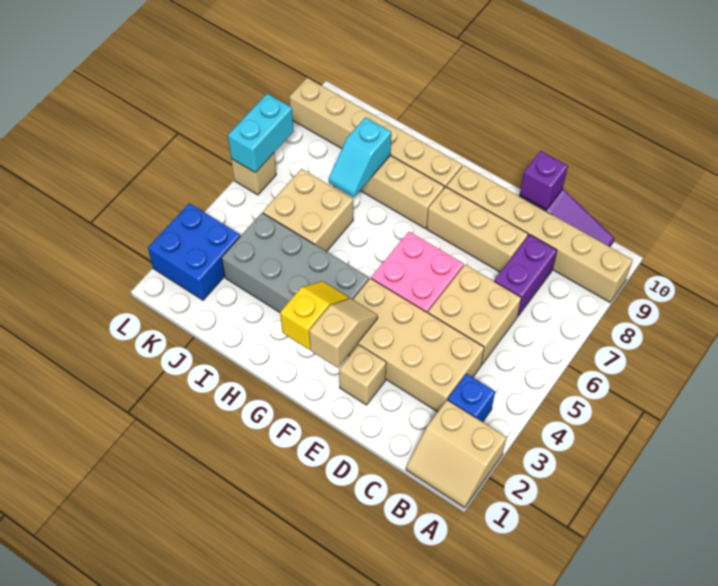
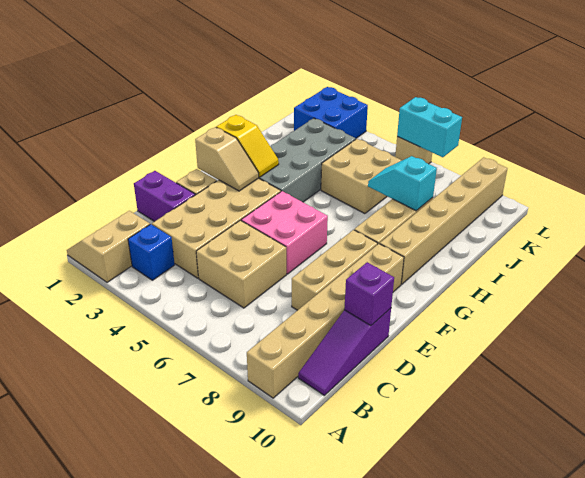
purple brick C7:C8 level 1 -> purple brick D1:D2 level 1

